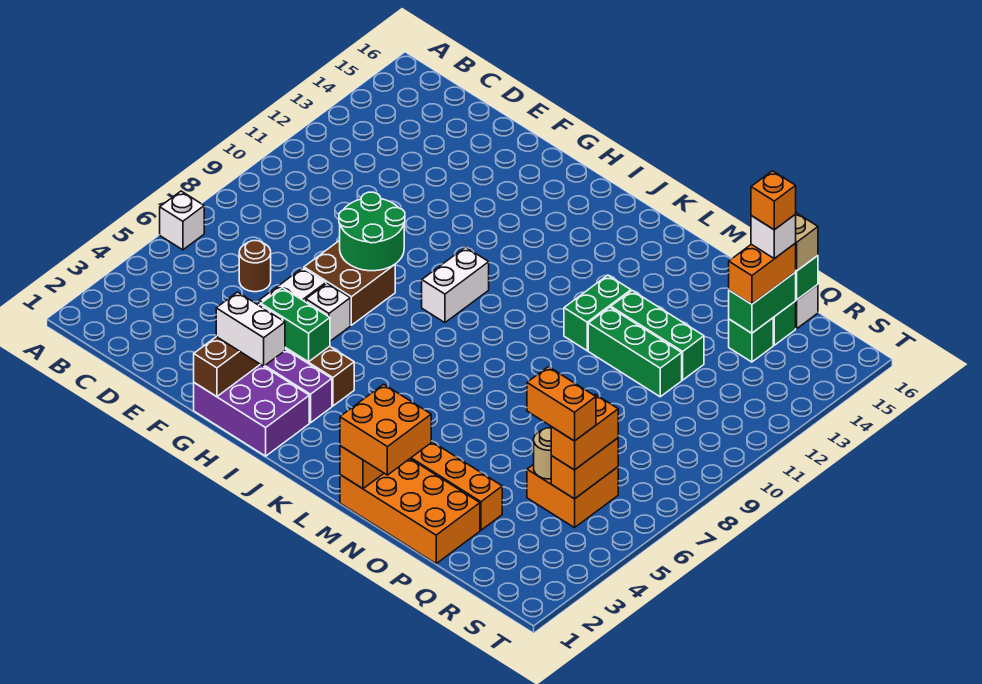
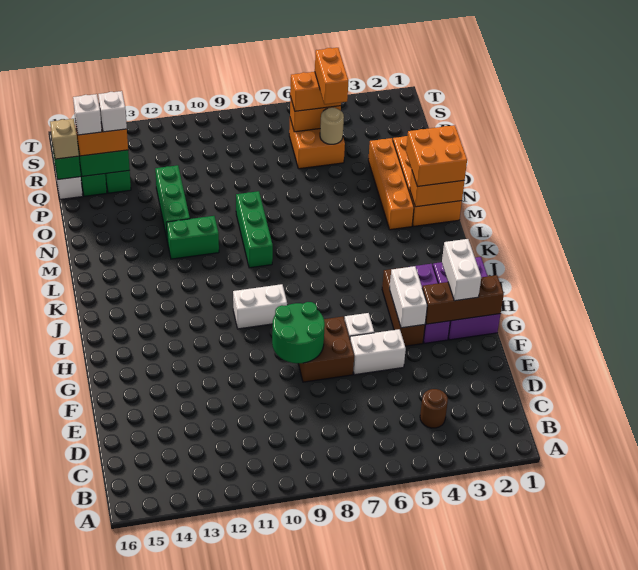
white brick A6 level 1 -> white brick Q14 level 4
brown round brick D6 level 1 -> brown round brick C4 level 1
green brick G4:H4 level 2 -> white brick G4:H4 level 2
green brick N11:P11 level 1 -> green brick L9:N9 level 1
orange brick Q15 level 5 -> none

